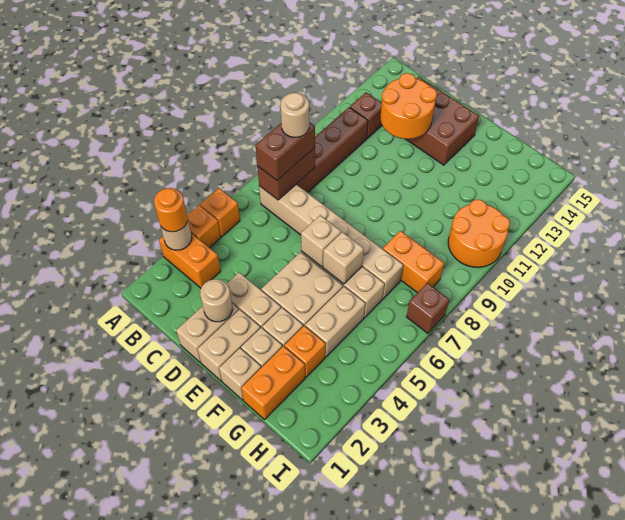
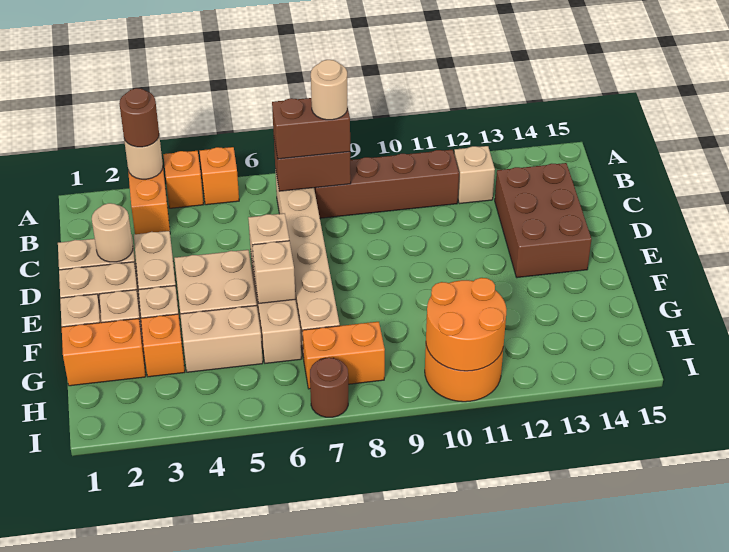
orange round brick A3 level 3 -> brown round brick A3 level 3
brown brick B12 level 1 -> tan brick B12 level 1
orange round brick C12:D13 level 2 -> orange round brick H10:I11 level 2
orange brick G8:H8 level 1 -> orange brick H7:H8 level 1
brown brick I7 level 1 -> brown round brick I7 level 1

